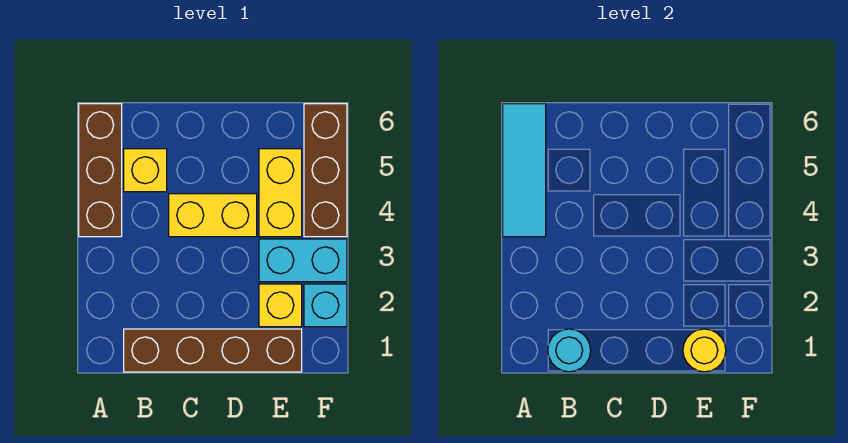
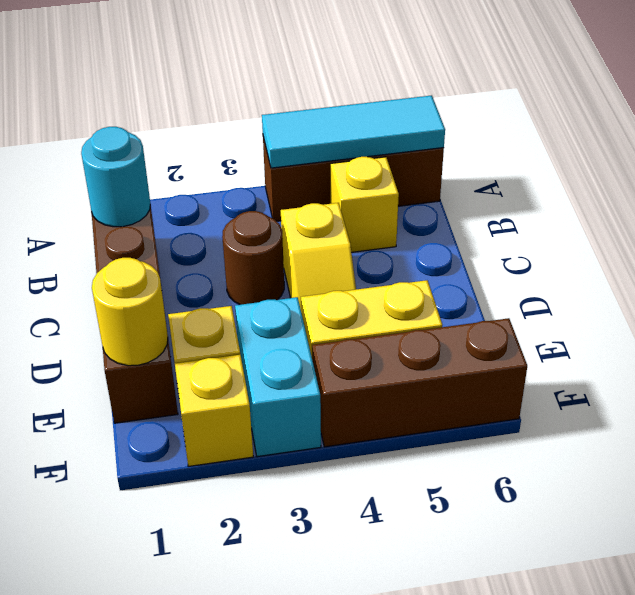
none -> brown round brick C3 level 1
yellow brick C4:D4 level 1 -> yellow slope C4:D4 level 1 top C
cyan brick F2 level 1 -> yellow brick F2 level 1

